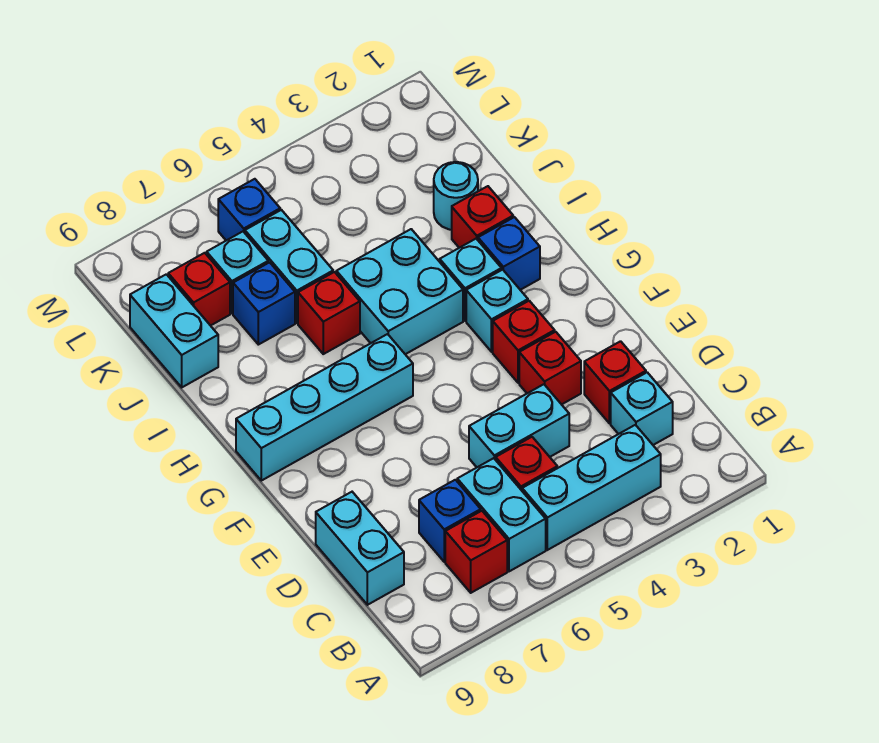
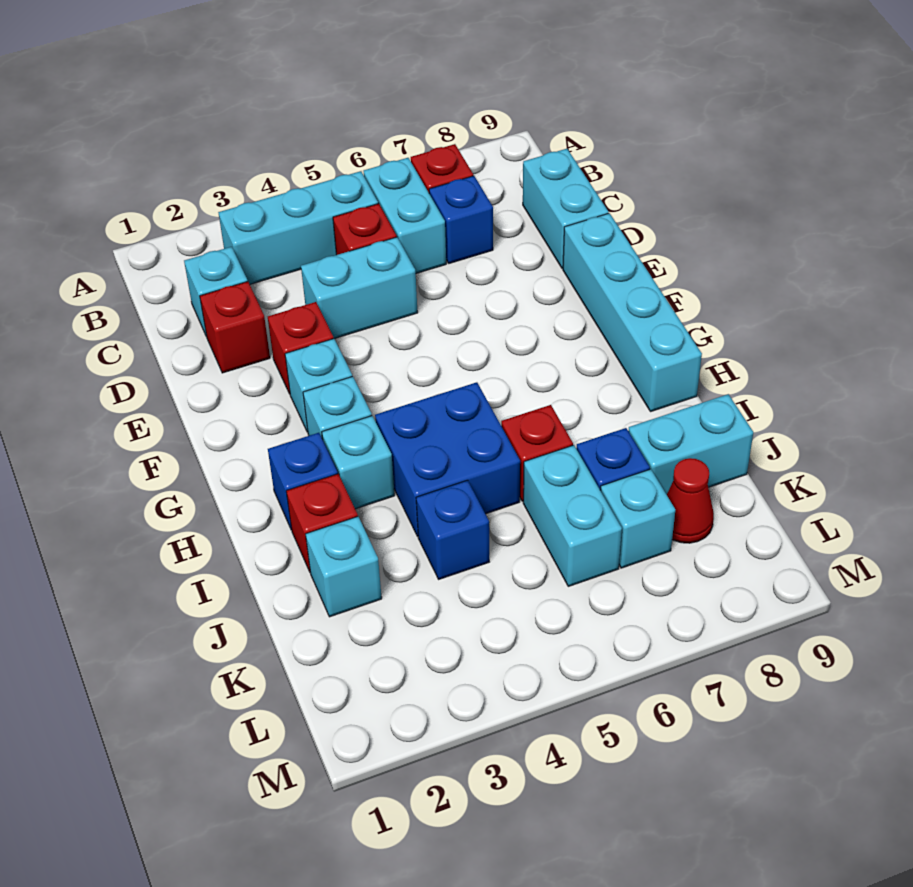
red brick F3 level 1 -> cyan brick F3 level 1
cyan brick G6:G9 level 1 -> cyan brick E9:H9 level 1
cyan brick H4:I5 level 1 -> blue brick H4:I5 level 1
cyan round brick J2 level 1 -> cyan brick J2 level 1
cyan brick J9:K9 level 1 -> cyan brick J8:J9 level 1
red brick K8 level 1 -> red cone K8 level 1
blue brick L6 level 1 -> blue brick J4 level 1

